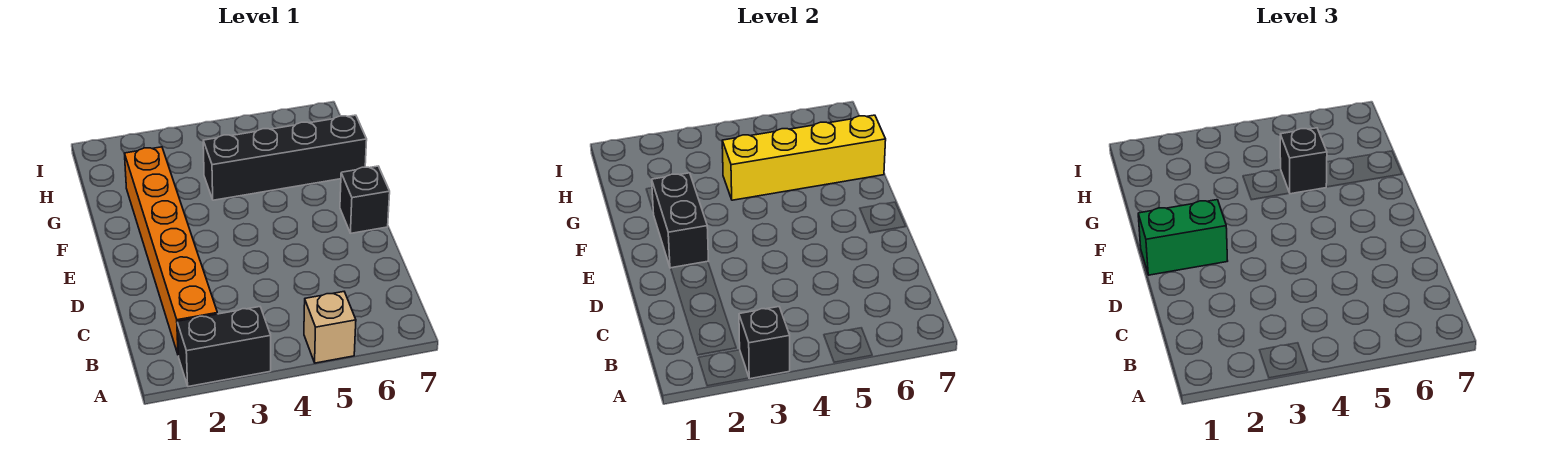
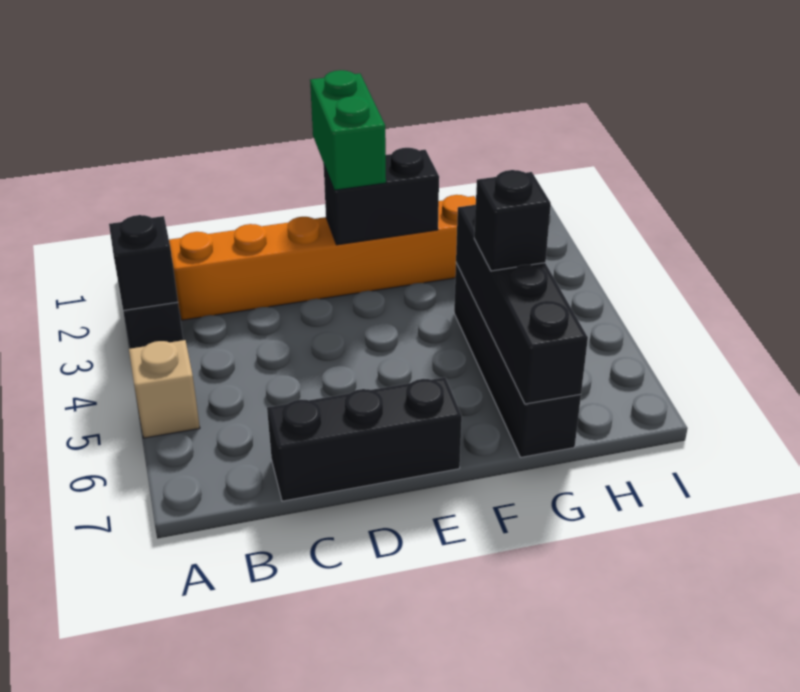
black brick E7 level 1 -> black brick C7:E7 level 1
yellow brick G4:G7 level 2 -> black brick G4:G7 level 2

